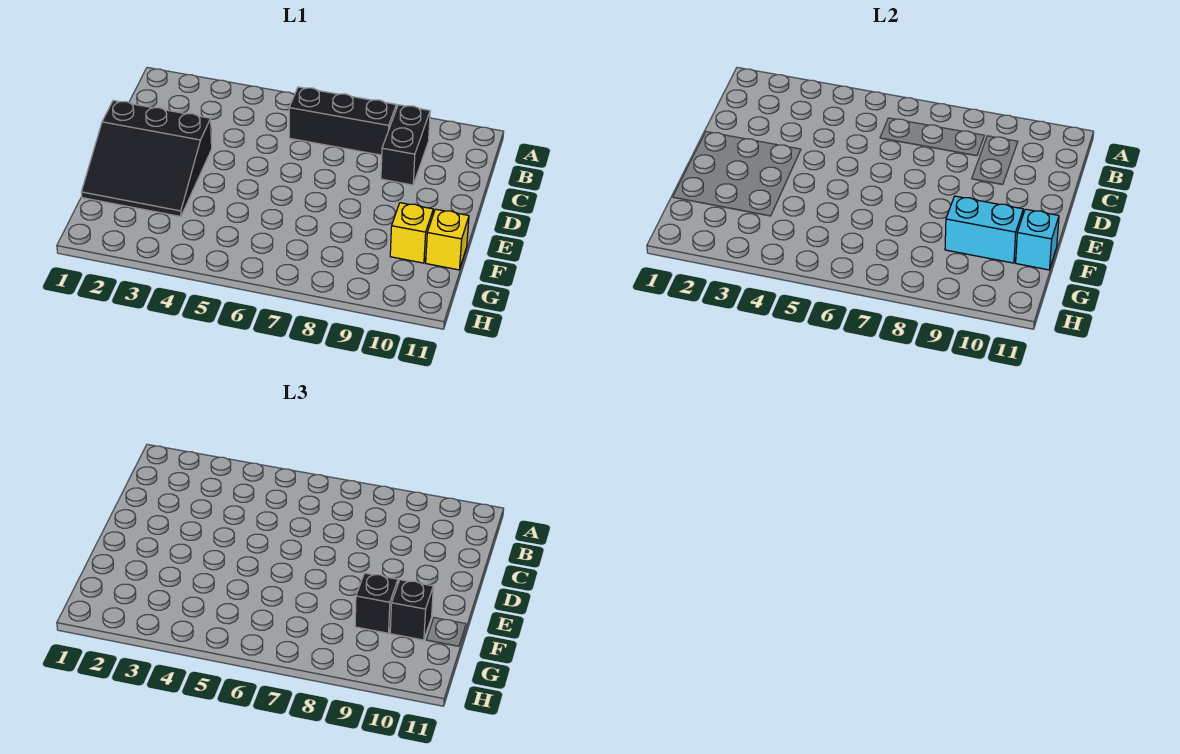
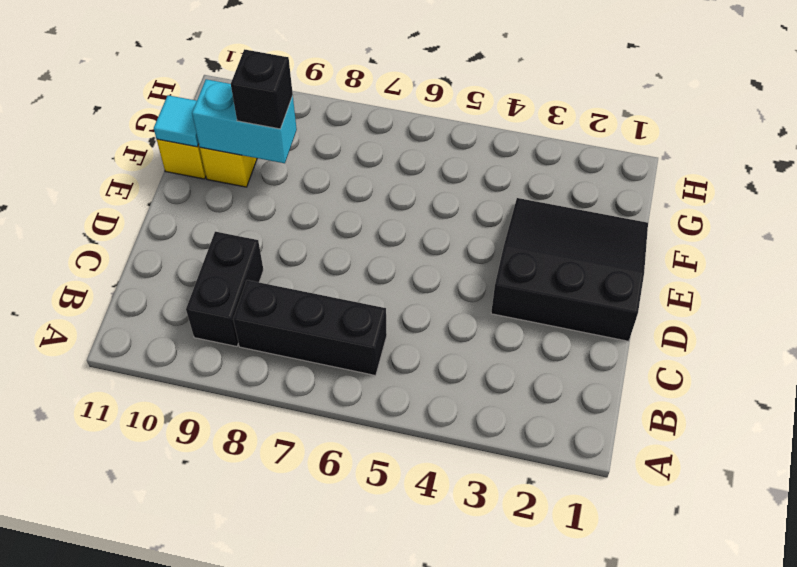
black brick F10 level 3 -> none
cyan brick F11 level 2 -> cyan tile F11 level 2

